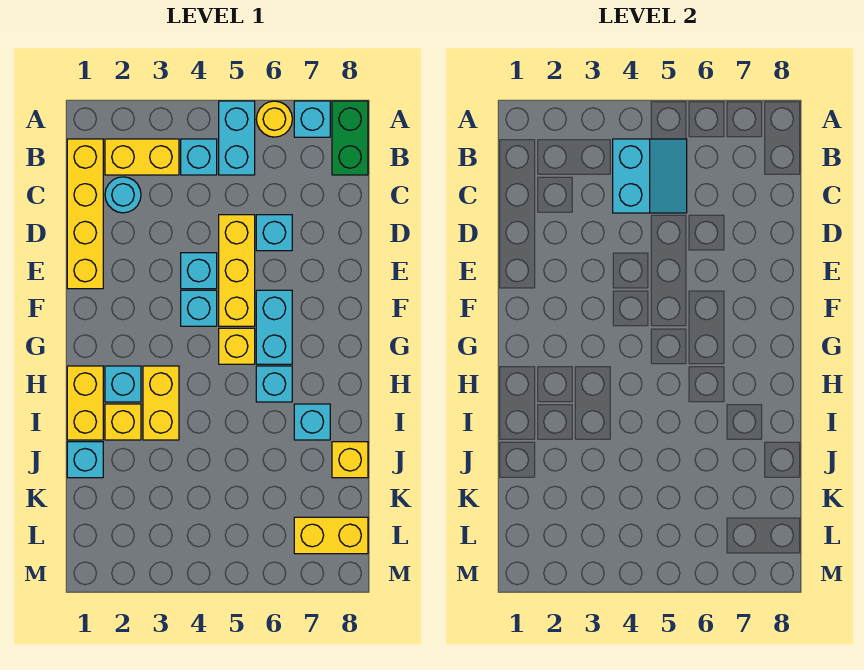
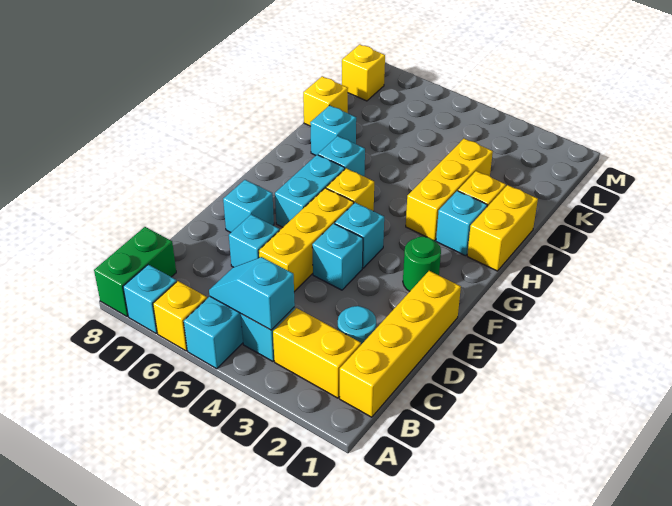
yellow round brick A6 level 1 -> yellow brick A6 level 1
cyan slope B4:C5 level 2 top 4 -> cyan slope B4:B5 level 2 top 4
none -> green round brick F2 level 1
yellow brick H3:I3 level 1 -> yellow brick H3:J3 level 1
cyan brick J1 level 1 -> cyan brick E7 level 1
yellow brick L7:L8 level 1 -> yellow brick L8 level 1

